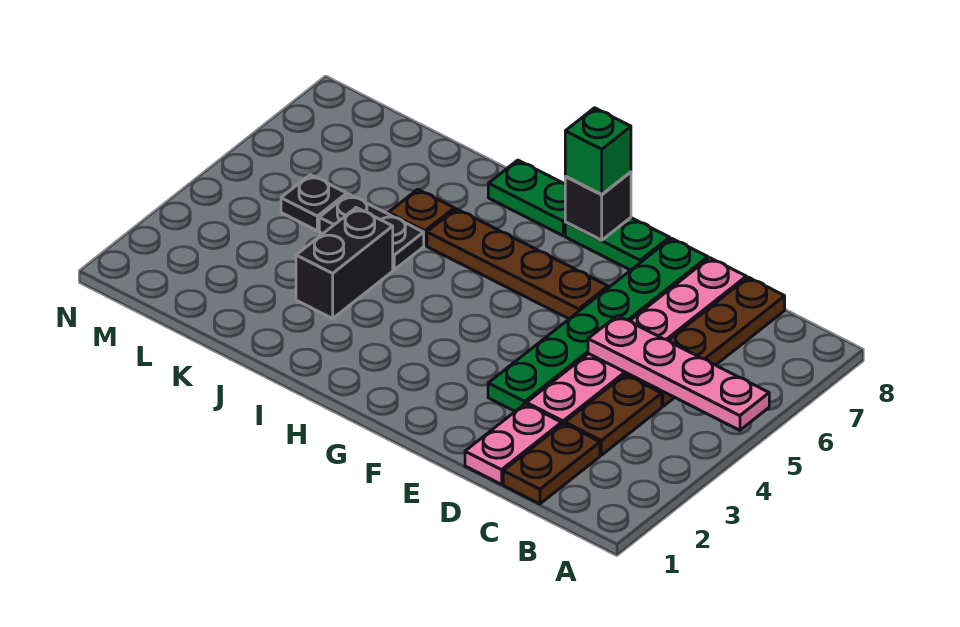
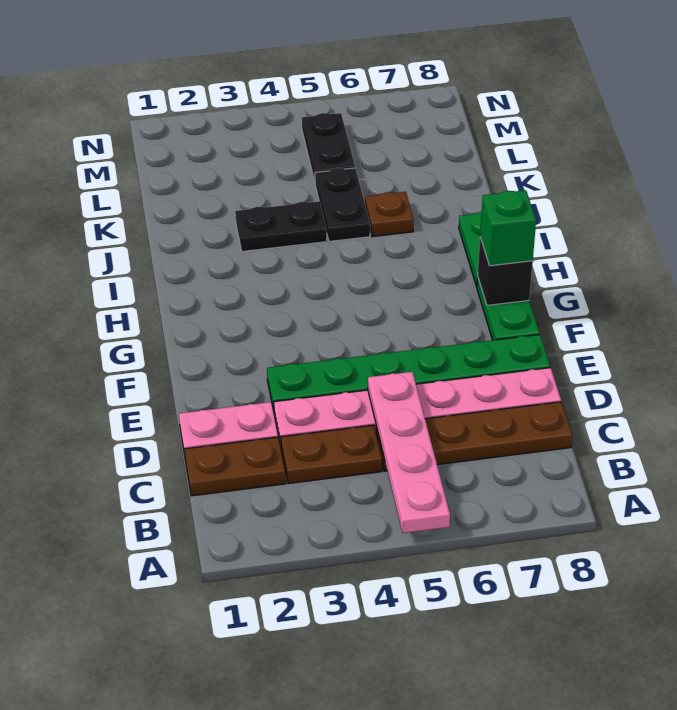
brown plate F6:I6 level 1 -> none
black brick J3:J4 level 1 -> black plate J3:J4 level 1
black plate L5 level 1 -> black plate L5:M5 level 1

